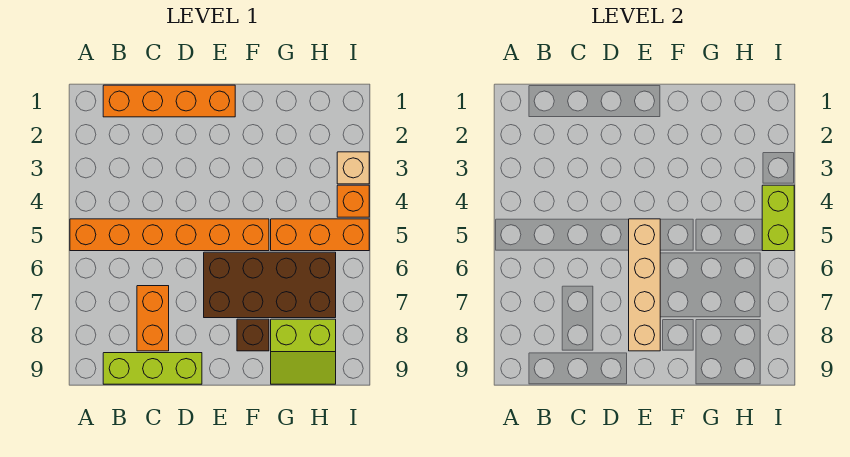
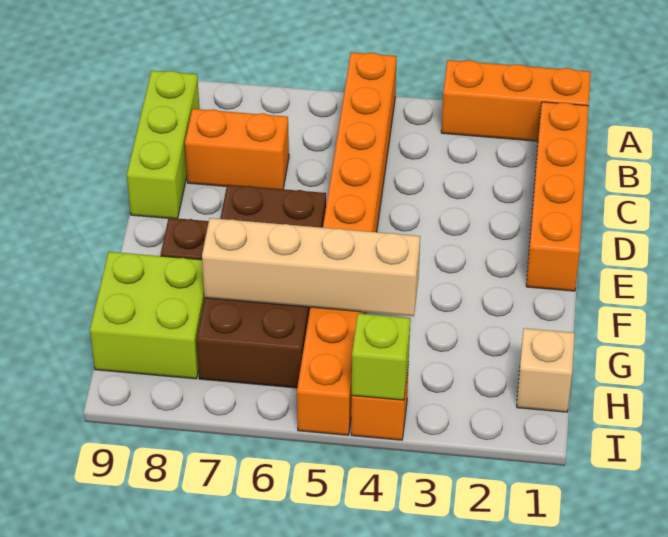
none -> orange brick A1:A3 level 1
tan brick E5:E8 level 2 -> tan brick G4:G7 level 2
lime slope G8:H9 level 1 top 8 -> lime brick G8:H9 level 1
tan brick I3 level 1 -> tan brick H1 level 1
lime brick I4:I5 level 2 -> lime brick I4 level 2

